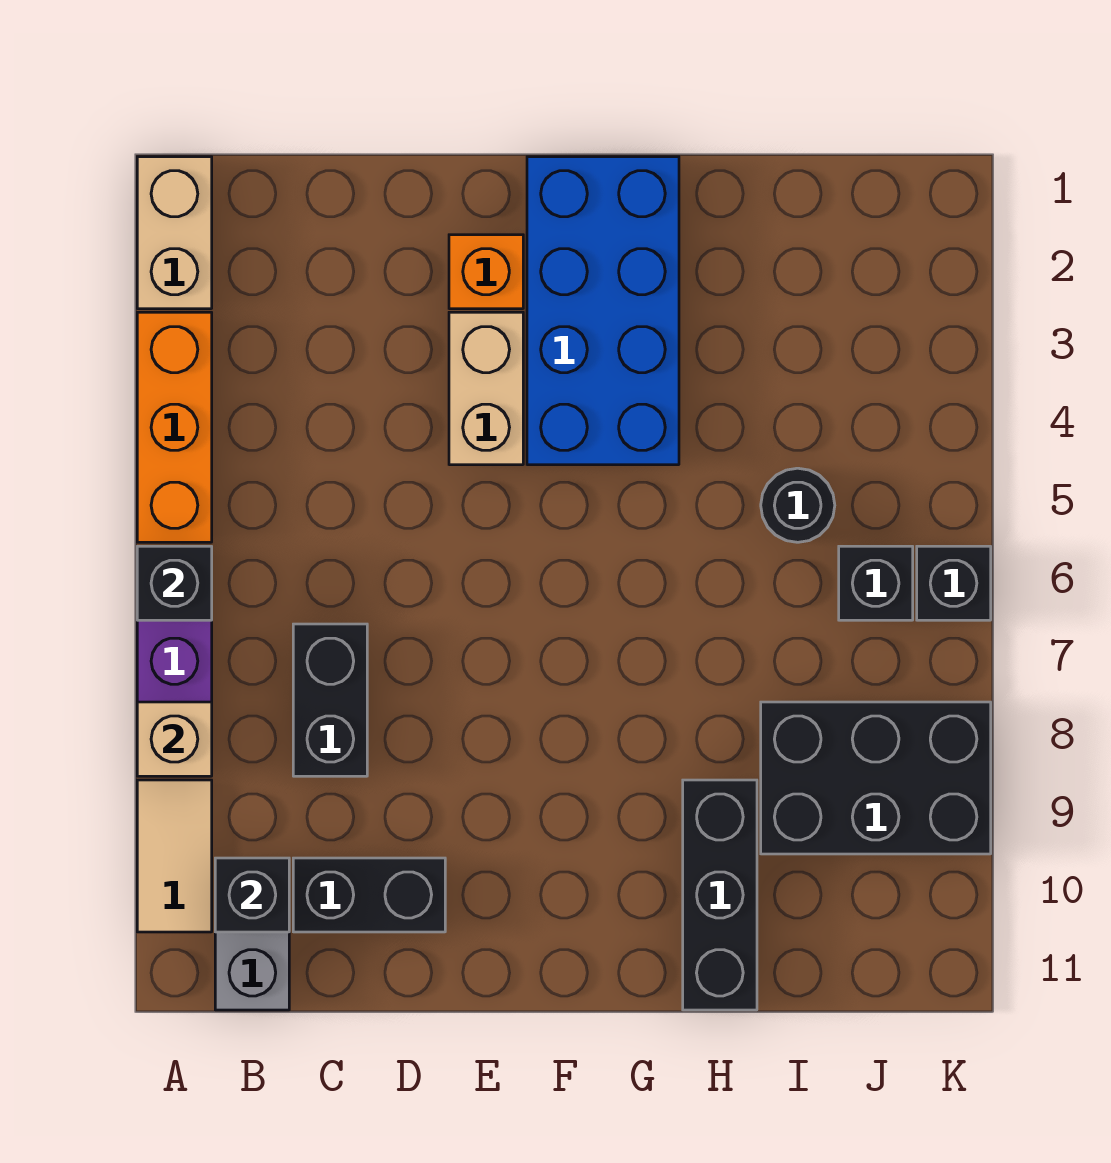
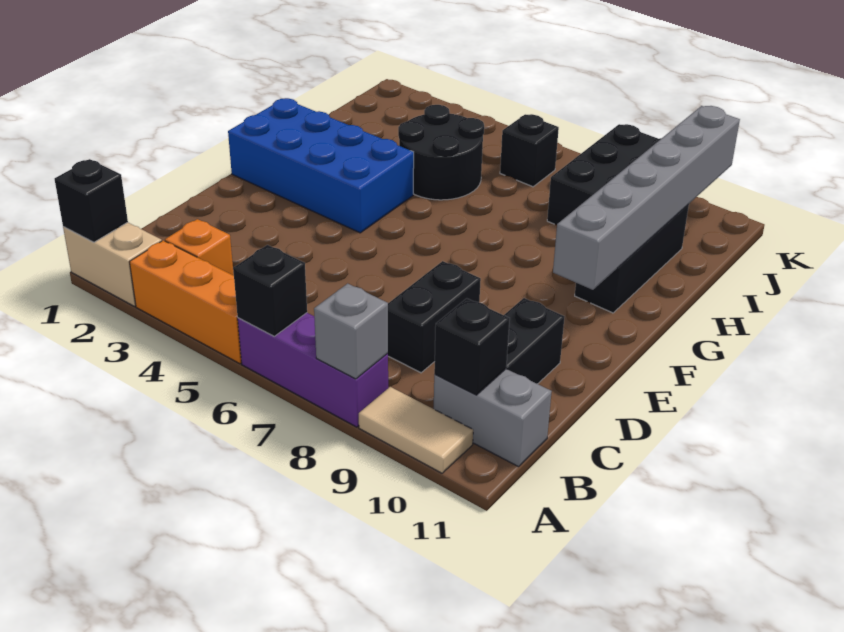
tan brick A8 level 2 -> grey brick A8 level 2
black brick C7:C8 level 1 -> black brick C8:D8 level 1
orange brick E2 level 1 -> orange brick B3 level 1
tan brick E3:E4 level 1 -> none
none -> grey brick F10:K10 level 2
black brick H9:H11 level 1 -> black brick G10:I10 level 1
black round brick I5 level 1 -> black round brick H4:I5 level 1
black brick K6 level 1 -> black brick A1 level 2

